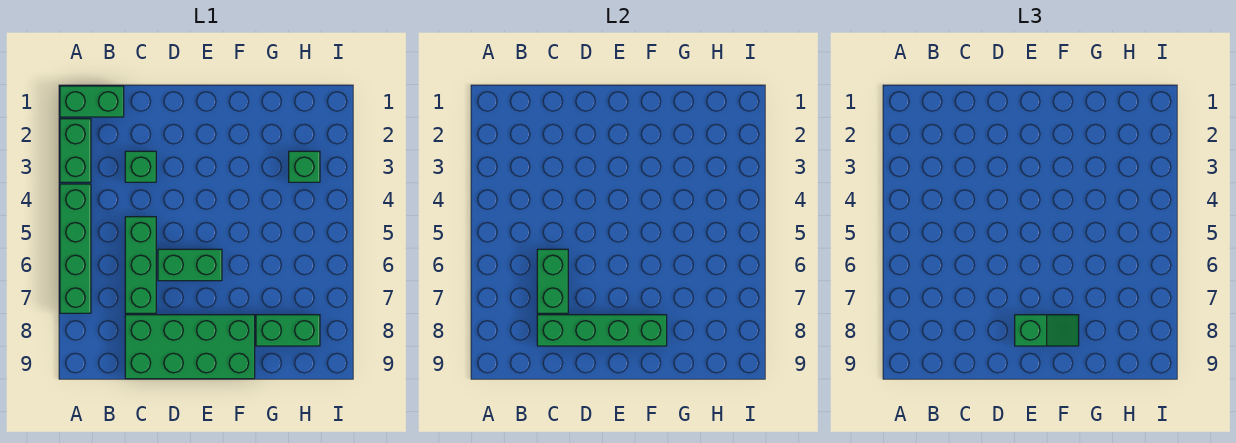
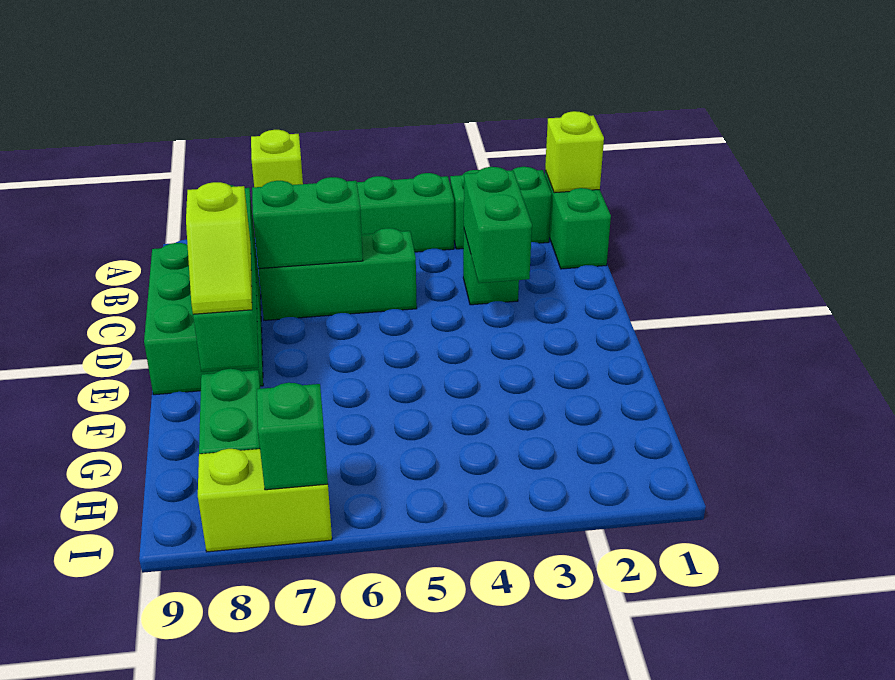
none -> lime brick A1 level 2
none -> lime brick A7 level 2
green brick C8:F9 level 1 -> green brick C8:E9 level 1
green brick D6:E6 level 1 -> green brick C3:D3 level 2
green slope E8:F8 level 3 top E -> lime slope E8:F8 level 3 top E
green brick H3 level 1 -> green brick I7 level 2
none -> lime brick I7:I8 level 1

